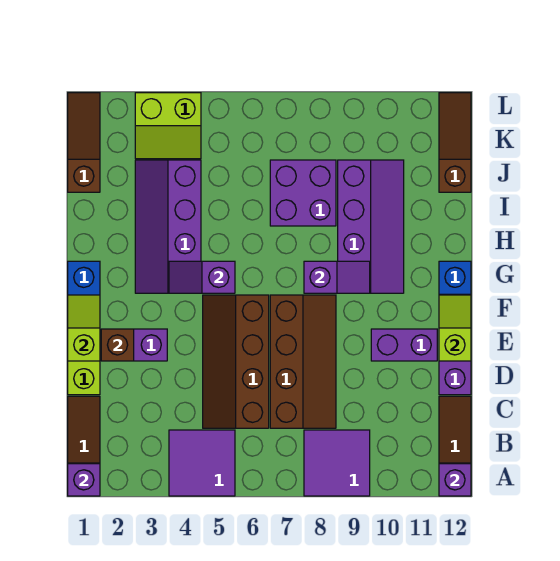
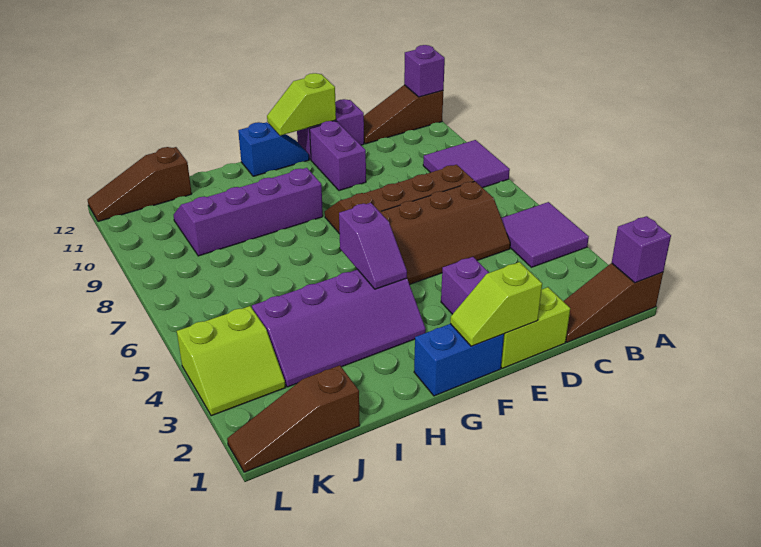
brown brick E2 level 2 -> none
purple slope G8:G9 level 2 top 8 -> none
purple brick I7:J8 level 1 -> none
lime slope K3:L4 level 1 top L -> lime slope K3:L4 level 1 top 4

